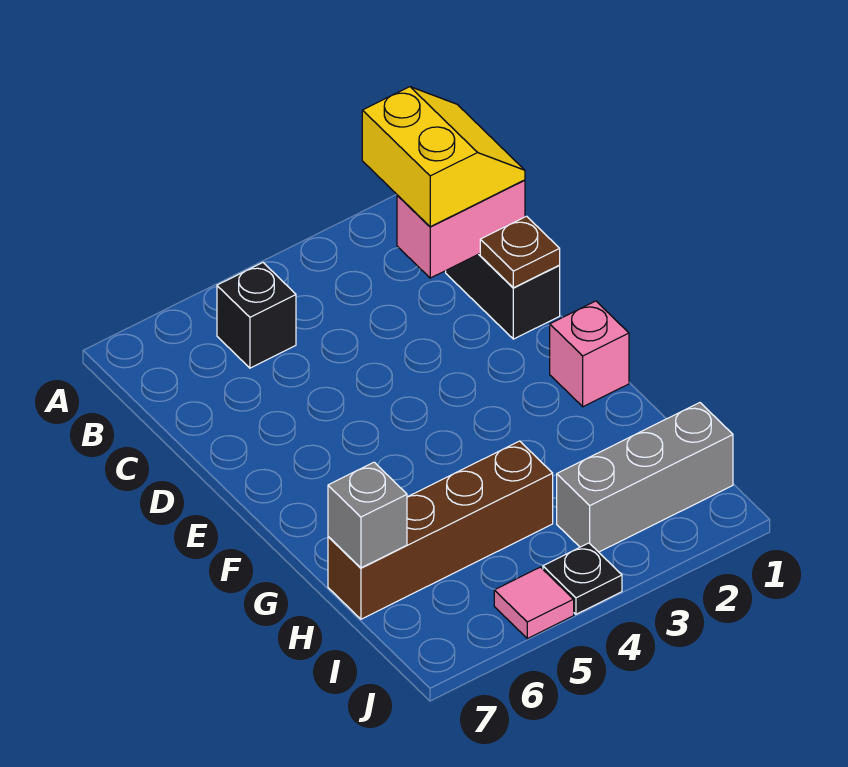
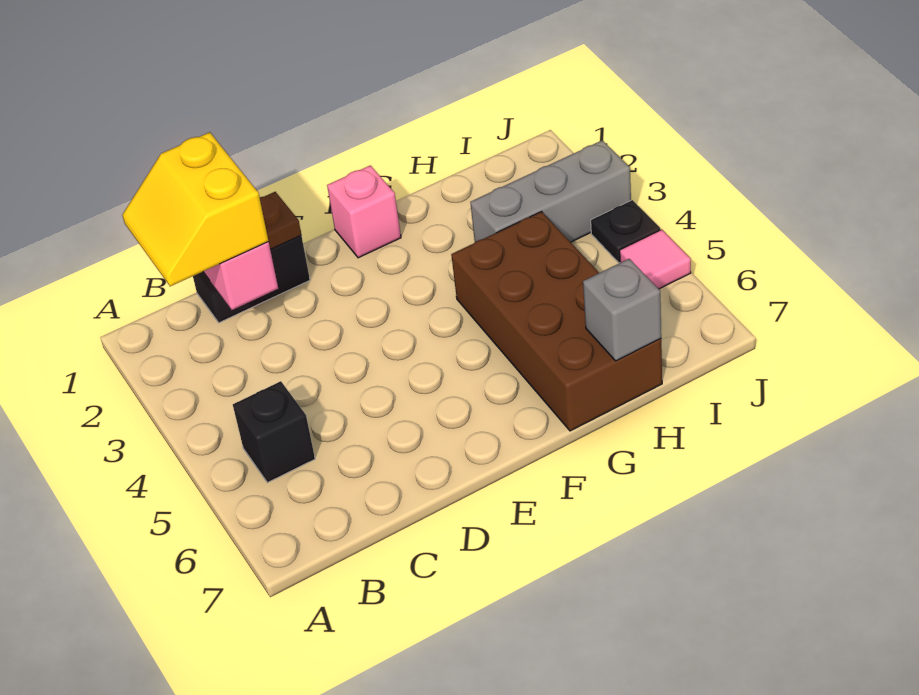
yellow slope B1:C2 level 3 top 2 -> yellow slope B1:C2 level 3 top C
brown brick H4:H7 level 1 -> brown brick G4:H7 level 1
grey brick I1:I3 level 1 -> grey brick H3:J3 level 1

